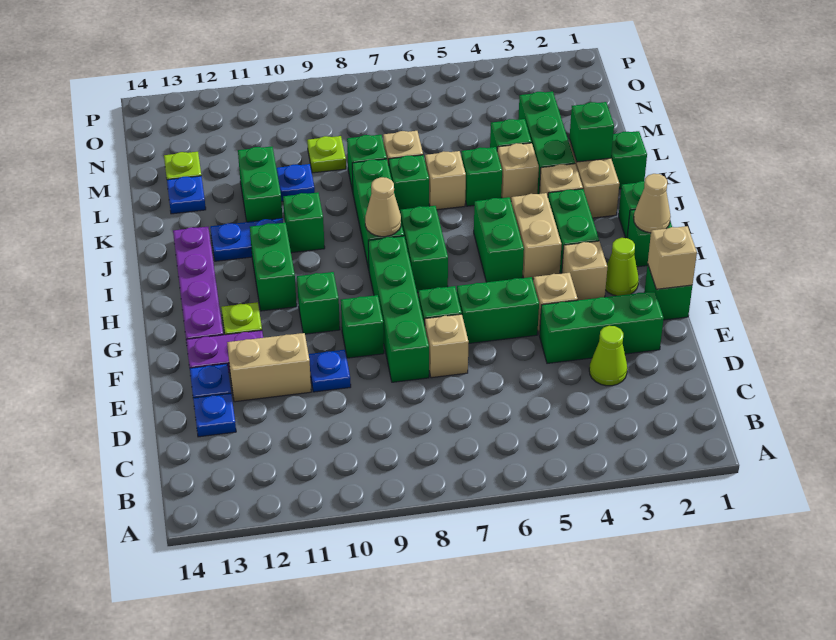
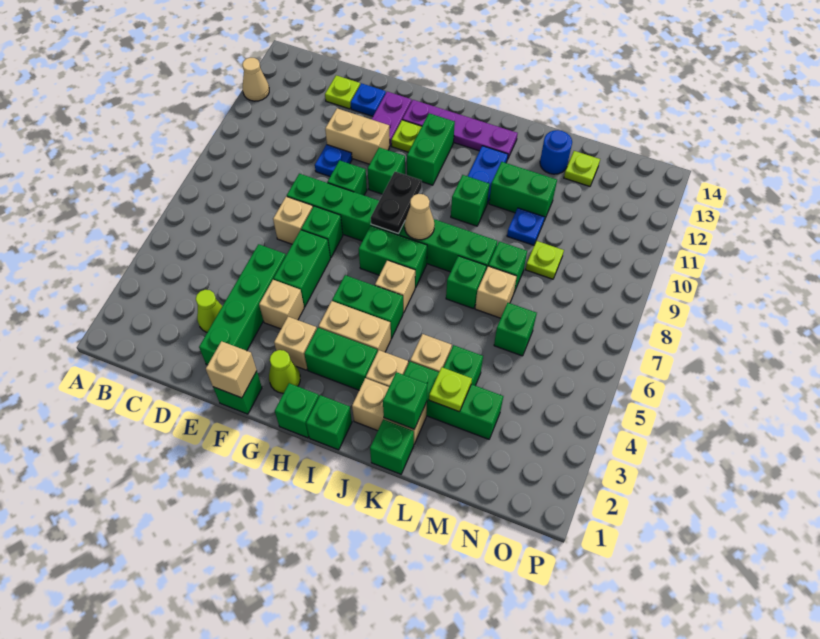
blue plate D13 level 1 -> lime plate D13 level 1
green brick E2:E4 level 1 -> green brick E2:E5 level 1
tan brick E11:E12 level 1 -> tan brick E11:F11 level 1
tan cone H1 level 2 -> tan cone A12 level 1
none -> black plate H8:H9 level 2
green brick H11:I11 level 1 -> green brick H11:H12 level 1
green brick K5 level 1 -> green brick M6 level 1
tan brick K6 level 1 -> tan brick I6 level 1
none -> lime plate L3 level 2
blue plate L13 level 1 -> blue round brick L13 level 1

